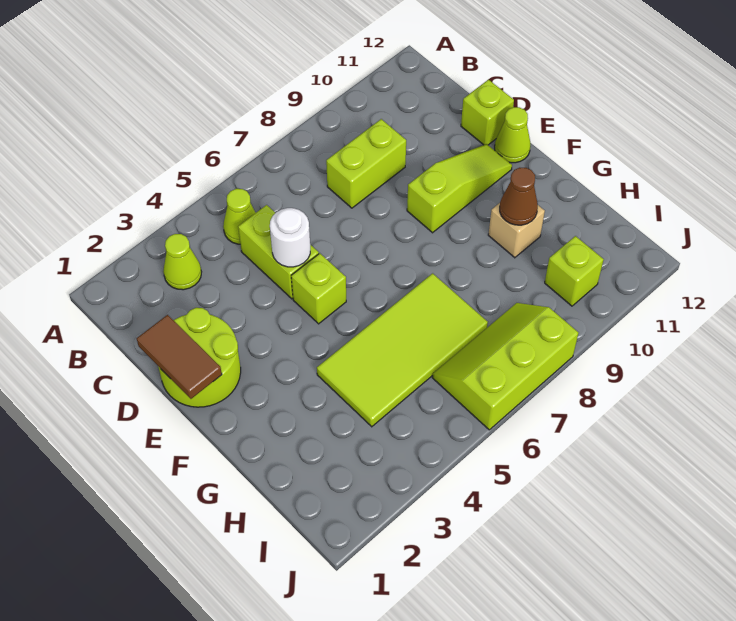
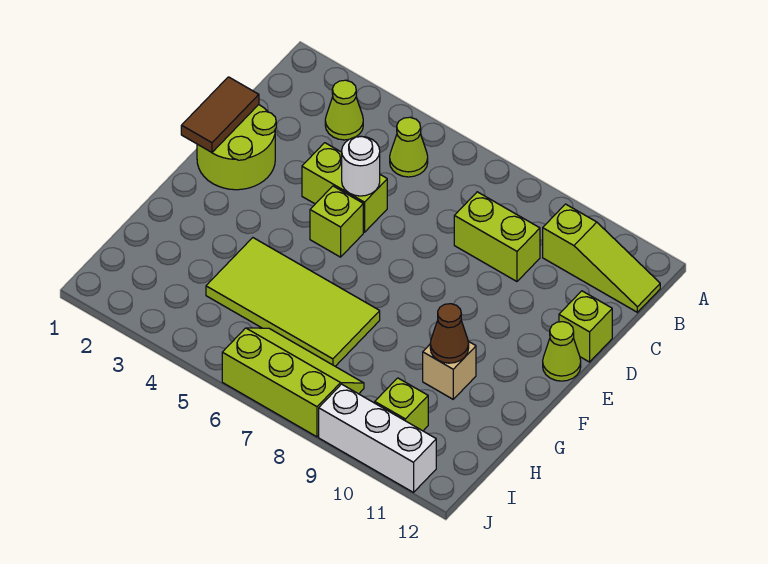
lime brick C5:D5 level 1 -> lime brick D4:D5 level 1
lime slope E9:E11 level 1 top 9 -> lime slope B10:B12 level 1 top 10
none -> white brick J9:J11 level 1

